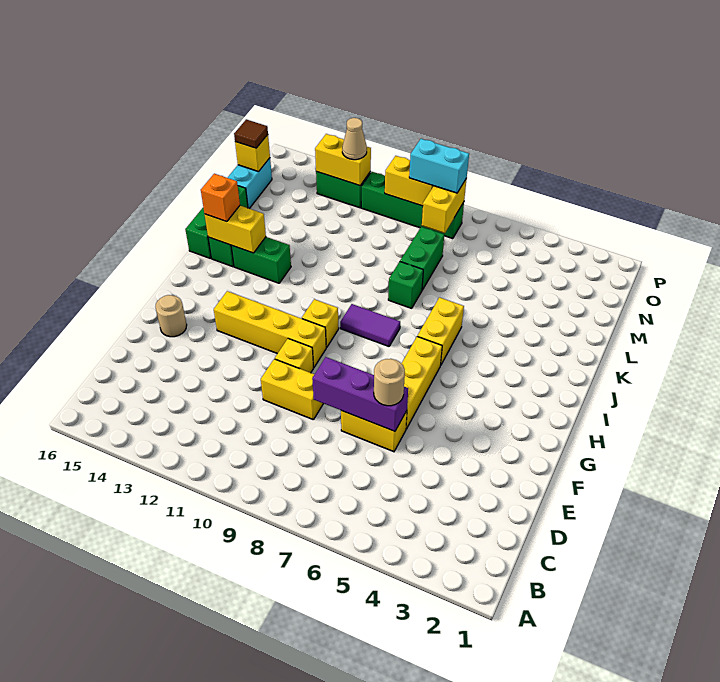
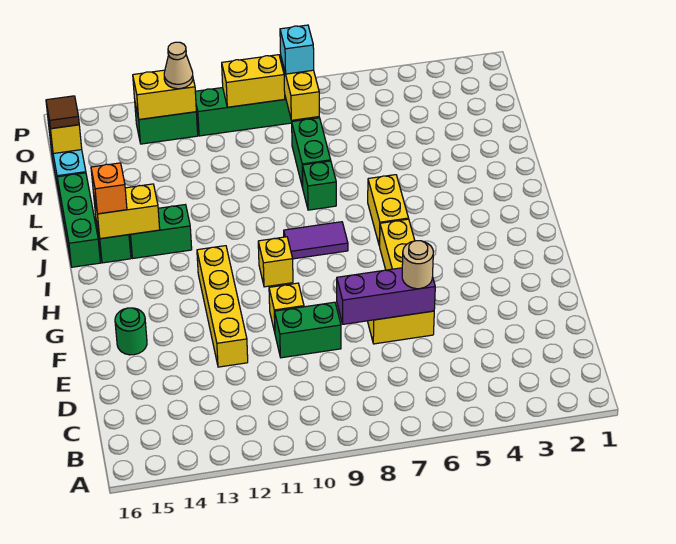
yellow brick E9:E10 level 1 -> green brick E9:E10 level 1
tan round brick F15 level 1 -> green round brick F15 level 1
yellow brick G10:G13 level 1 -> yellow brick E12:H12 level 1
cyan brick O8:O9 level 3 -> cyan brick O8 level 3

